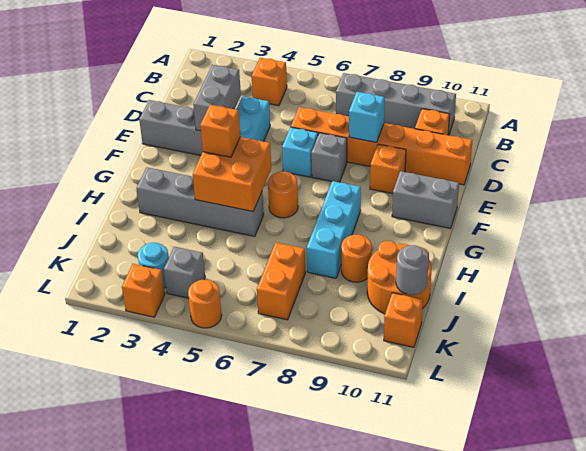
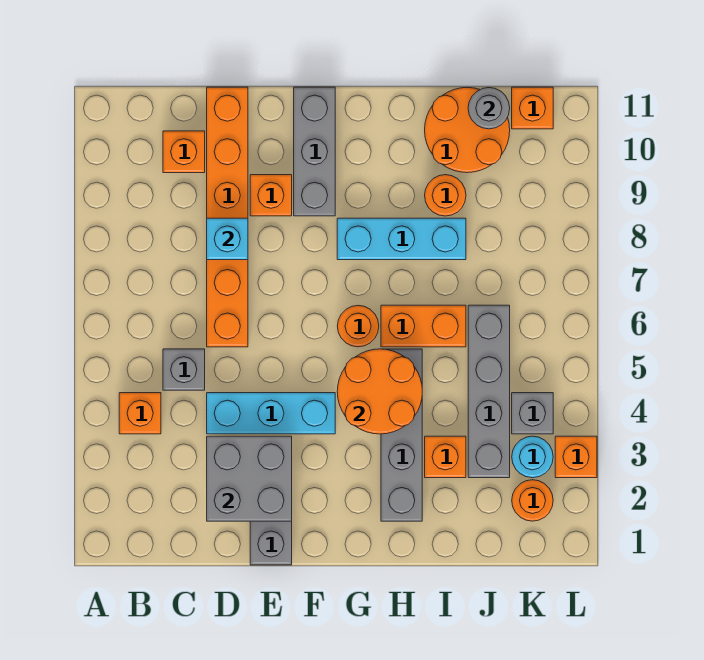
grey brick B7:B10 level 1 -> grey brick J3:J6 level 1
grey brick D3:E3 level 2 -> grey brick D2:E3 level 2
cyan brick E6 level 1 -> none
grey brick E7 level 1 -> grey brick C5 level 1
grey brick F10:F11 level 1 -> grey brick F9:F11 level 1
orange brick G4:H5 level 2 -> orange round brick G4:H5 level 2
orange brick G4 level 3 -> orange brick I3 level 1
orange brick J7:K7 level 1 -> orange brick H6:I6 level 1
orange round brick L5 level 1 -> orange round brick K2 level 1

